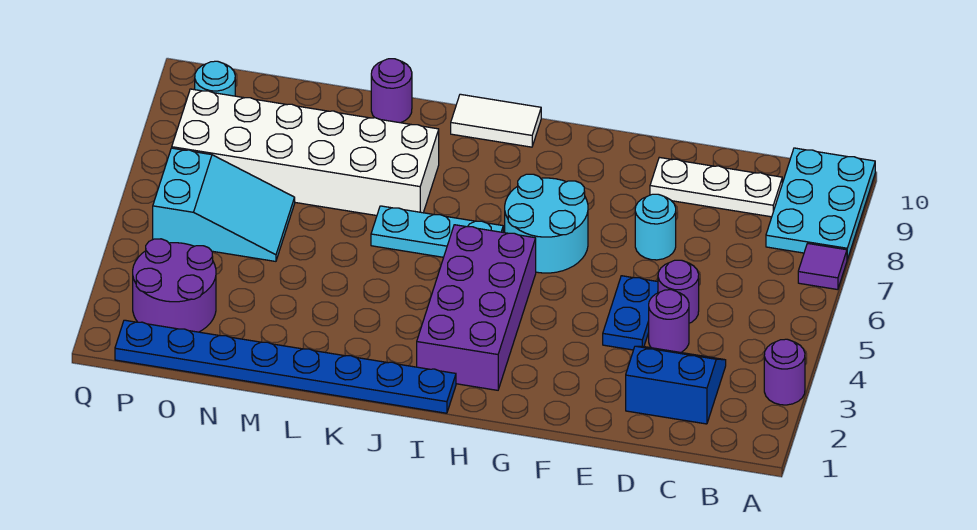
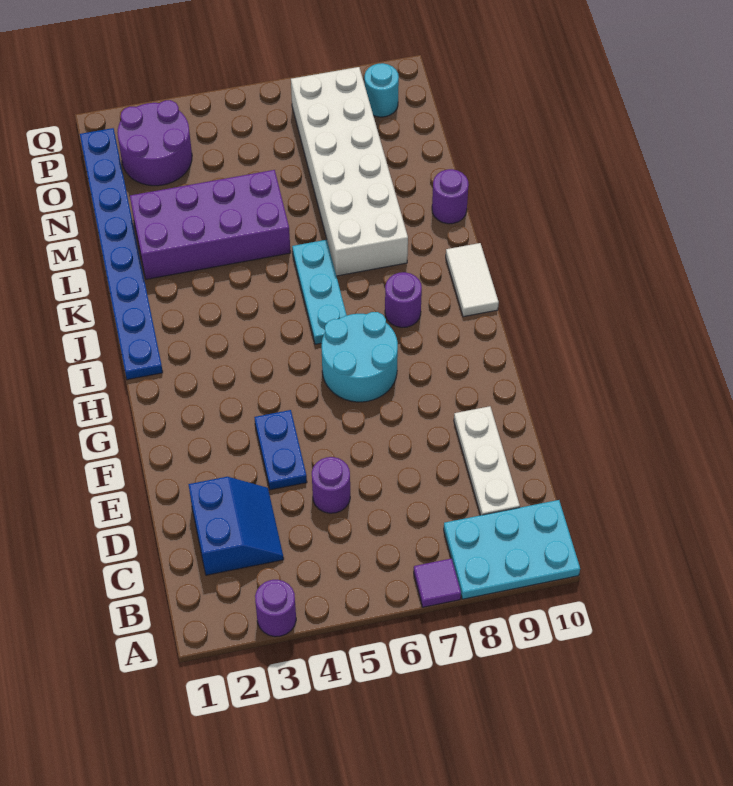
purple round brick D4 level 1 -> purple round brick I8 level 1
blue plate E4:E5 level 1 -> blue plate E4:F4 level 1
cyan round brick E7 level 1 -> none
purple brick H2:I5 level 1 -> purple brick L2:M5 level 1
cyan slope N5:P6 level 1 top P -> none

